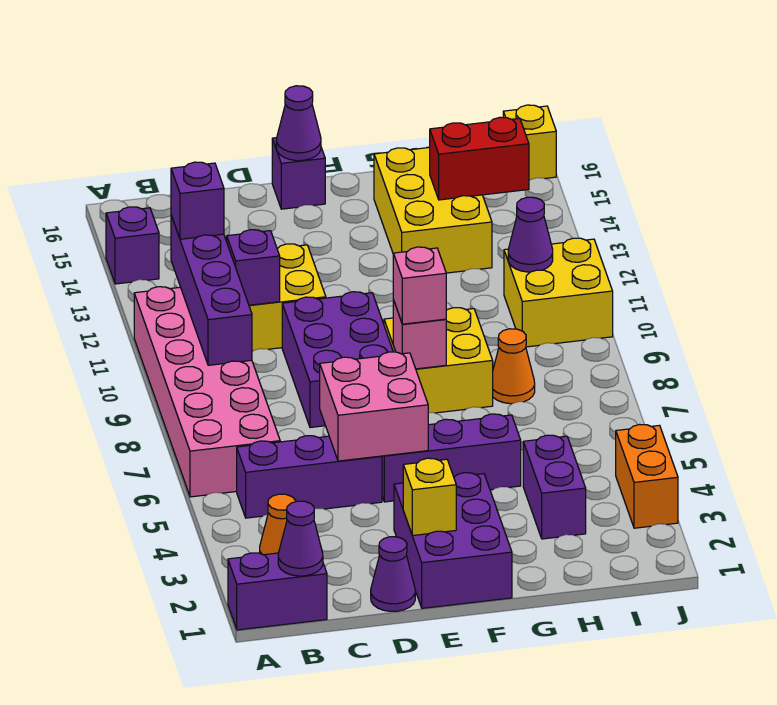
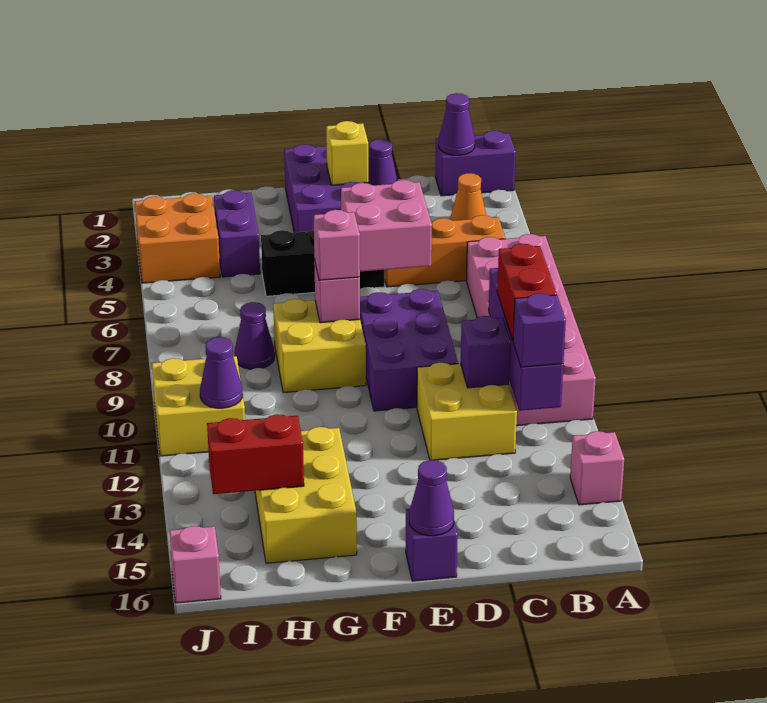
purple brick A14 level 1 -> pink brick A14 level 1
purple brick B5:D5 level 1 -> orange brick B5:D5 level 1
none -> red brick B10:B11 level 3
purple brick E5:G5 level 1 -> black brick E5:G5 level 1
orange cone H8 level 1 -> purple cone H8 level 1
orange brick J3:J4 level 1 -> orange brick I3:J4 level 1
yellow brick J16 level 1 -> pink brick J16 level 1

